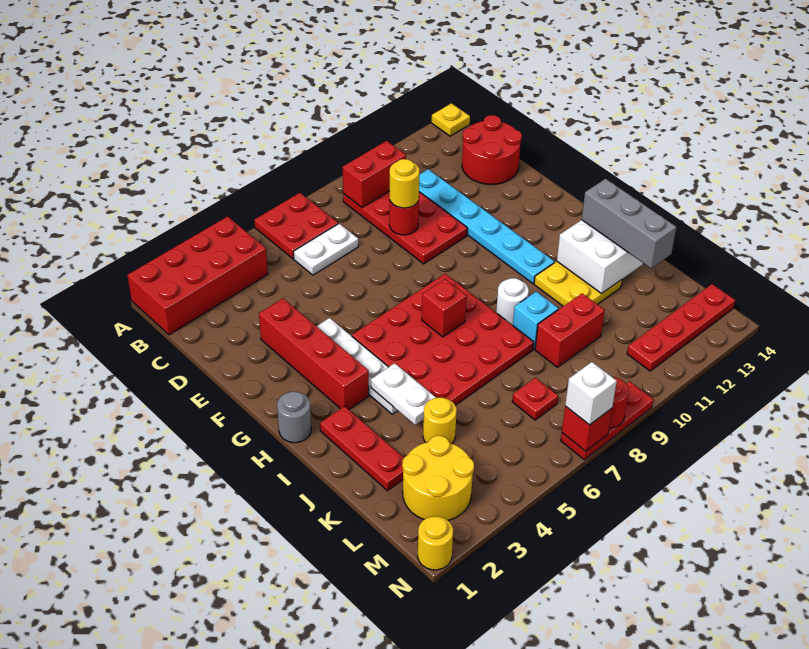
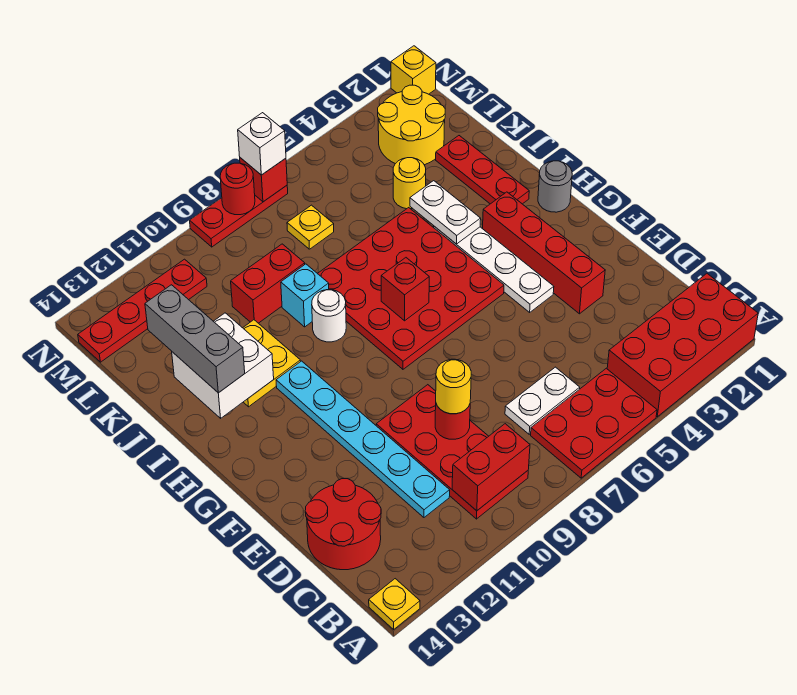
red plate A6:B7 level 1 -> red plate A5:B7 level 1
red plate L7 level 1 -> yellow plate L7 level 1
yellow round brick N1 level 1 -> yellow brick N1 level 1

